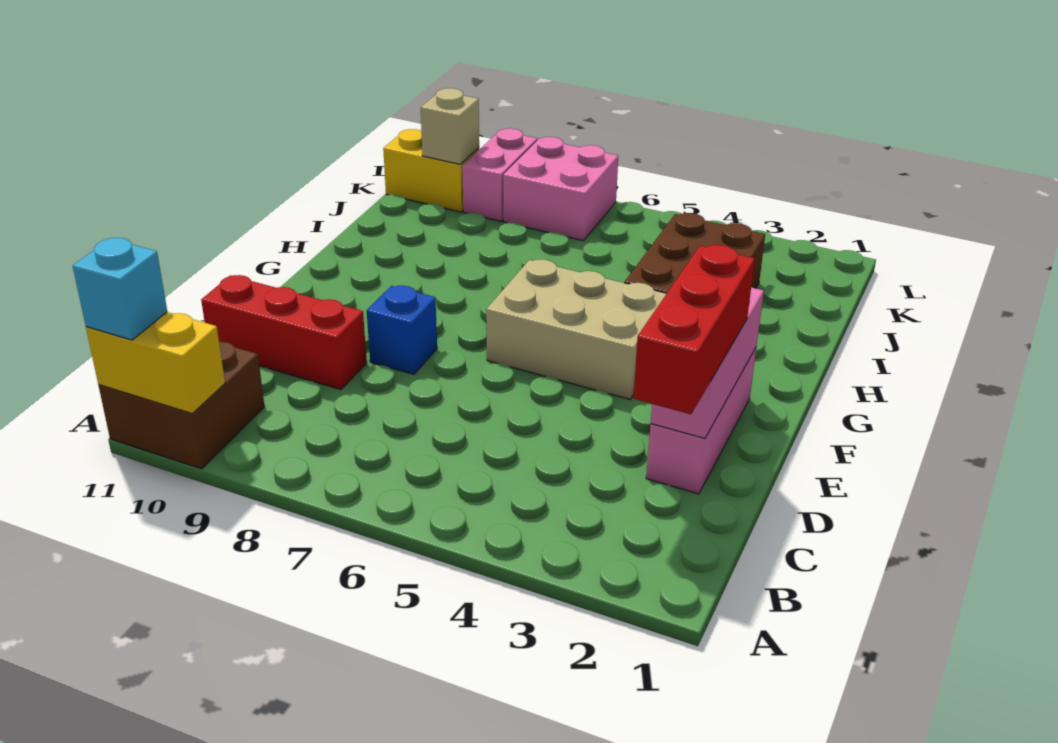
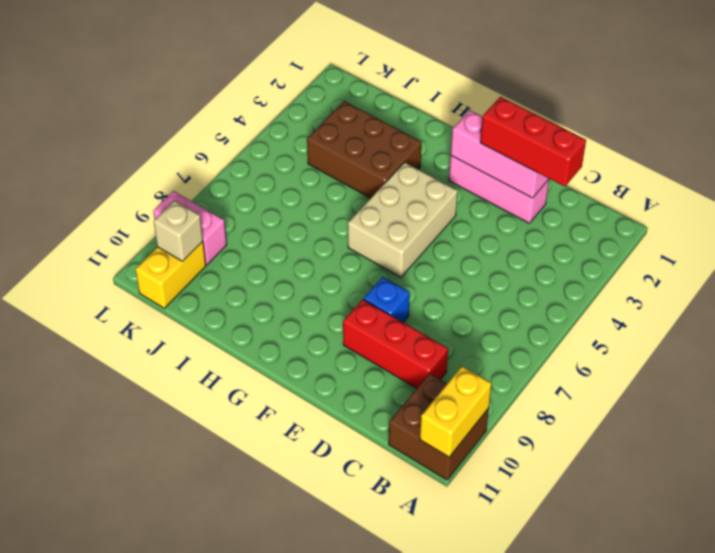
cyan brick A11 level 3 -> none
red brick D9:D11 level 1 -> red brick C9:E9 level 1
pink brick K7:L8 level 1 -> none

